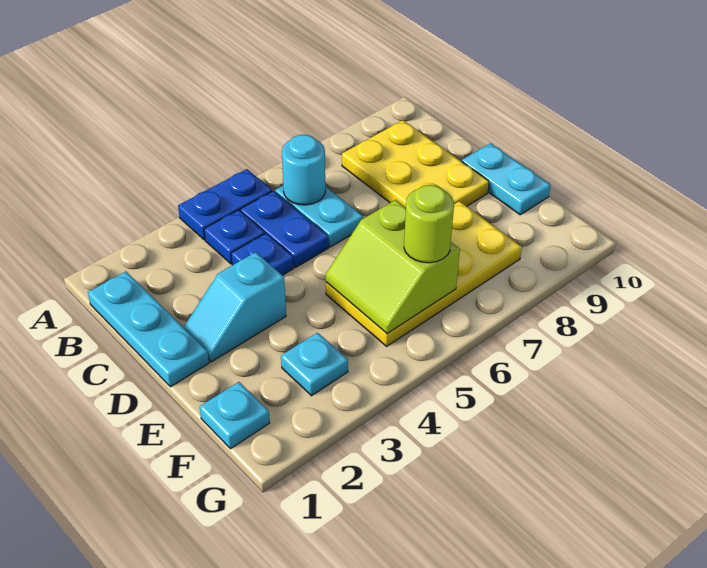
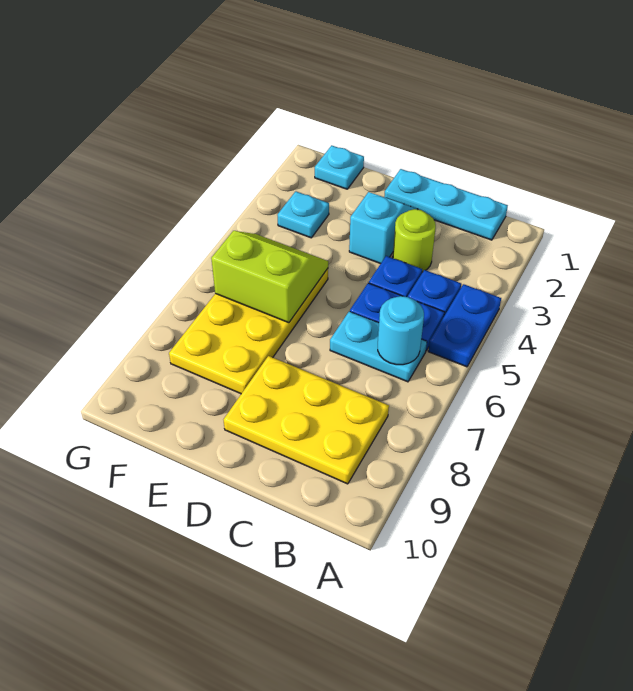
cyan plate D10:E10 level 1 -> none
lime round brick F6 level 3 -> lime round brick C3 level 1

